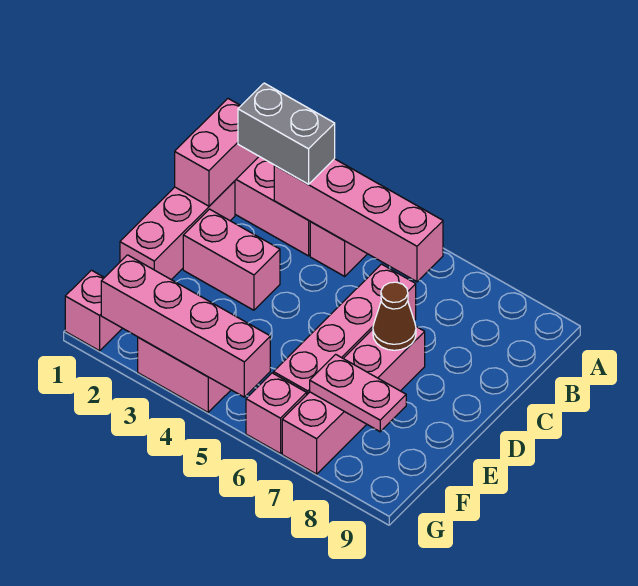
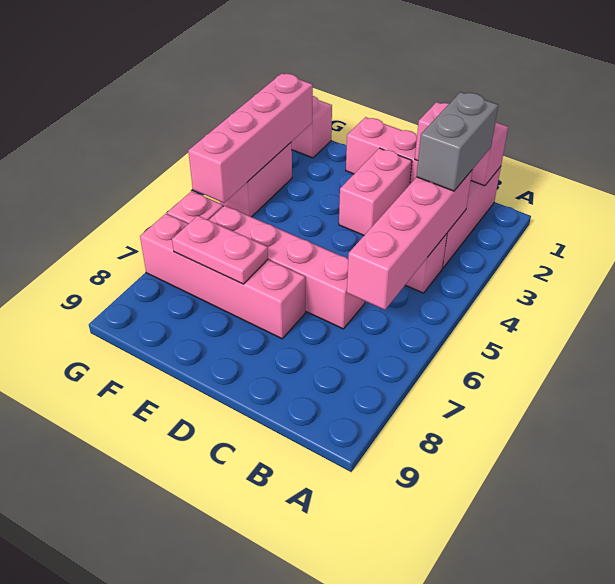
brown cone D7 level 2 -> none
pink plate F7:F8 level 2 -> pink plate E7:F7 level 2

